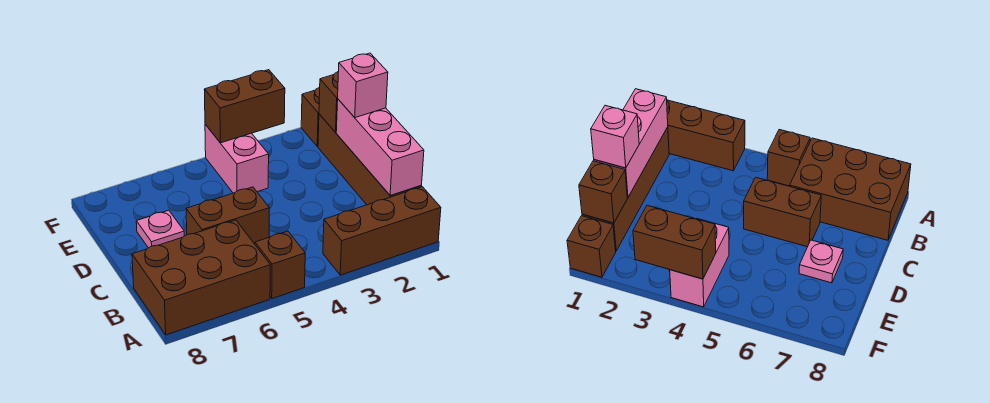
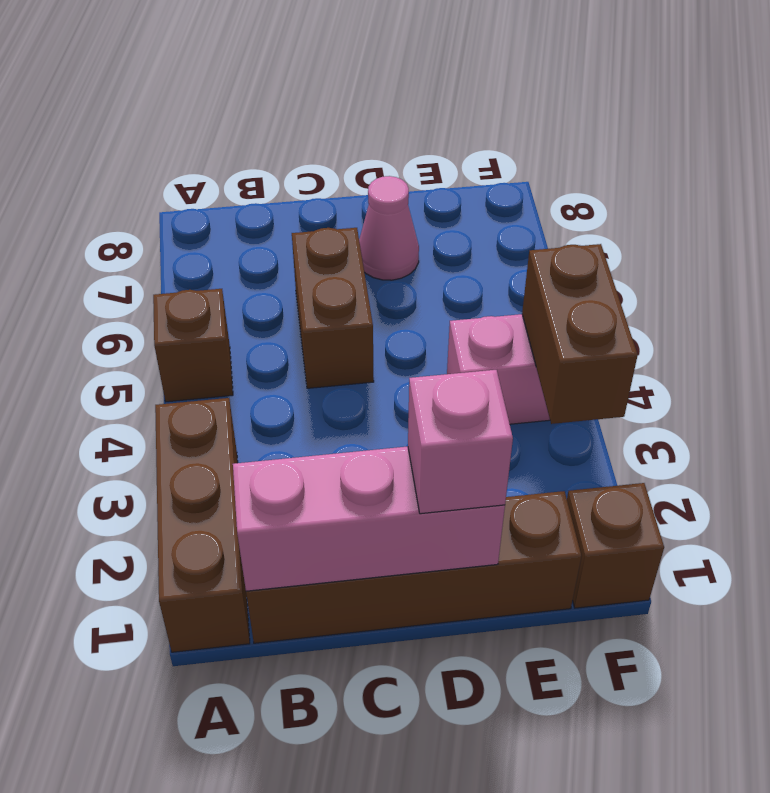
brown brick A6:B8 level 1 -> none
pink plate D7 level 1 -> pink cone D7 level 1
brown brick E1 level 2 -> none

